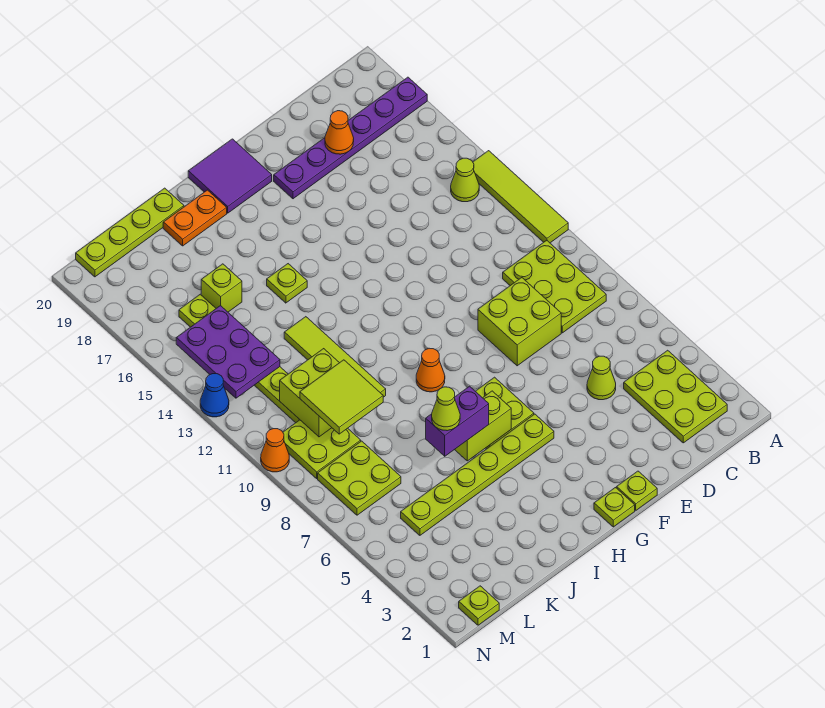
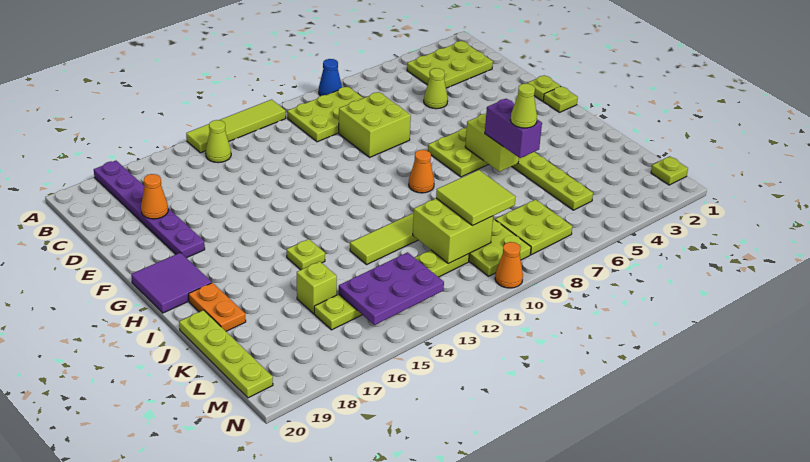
blue cone N13 level 1 -> blue cone A8 level 1

